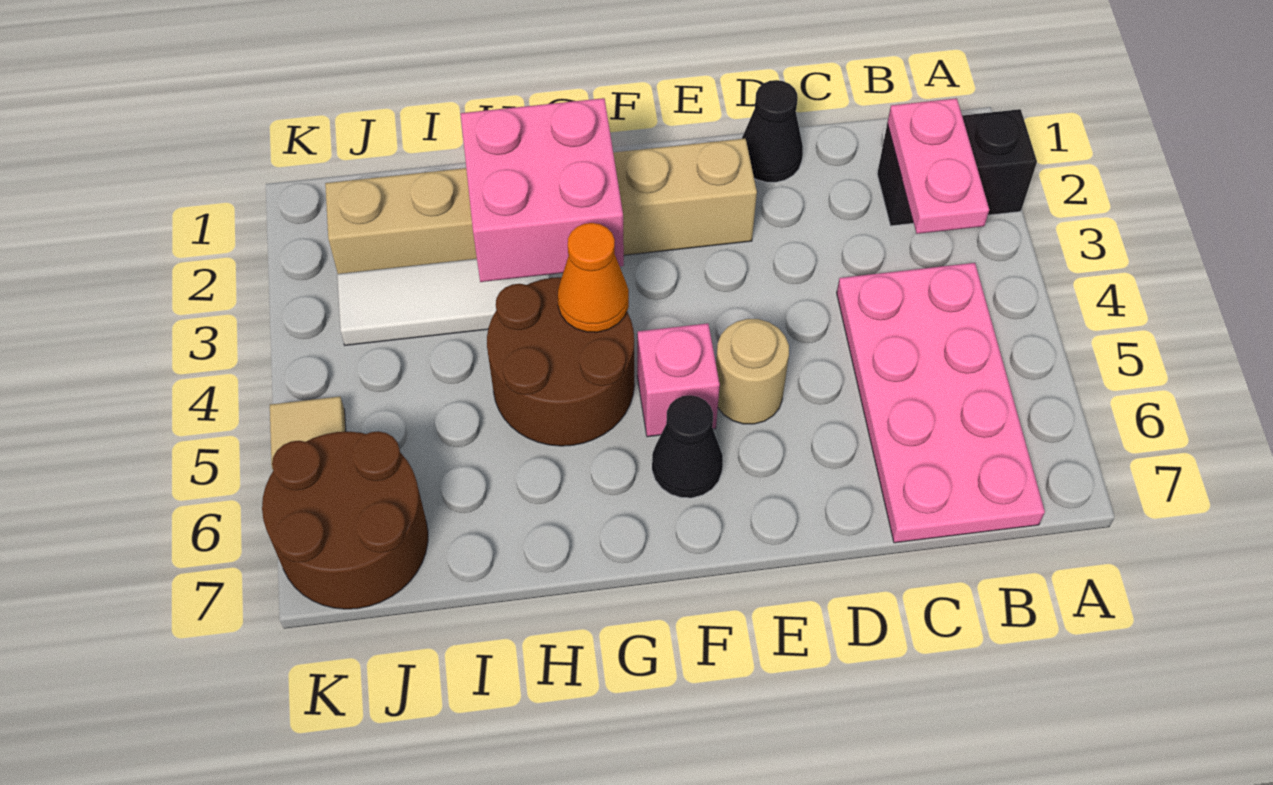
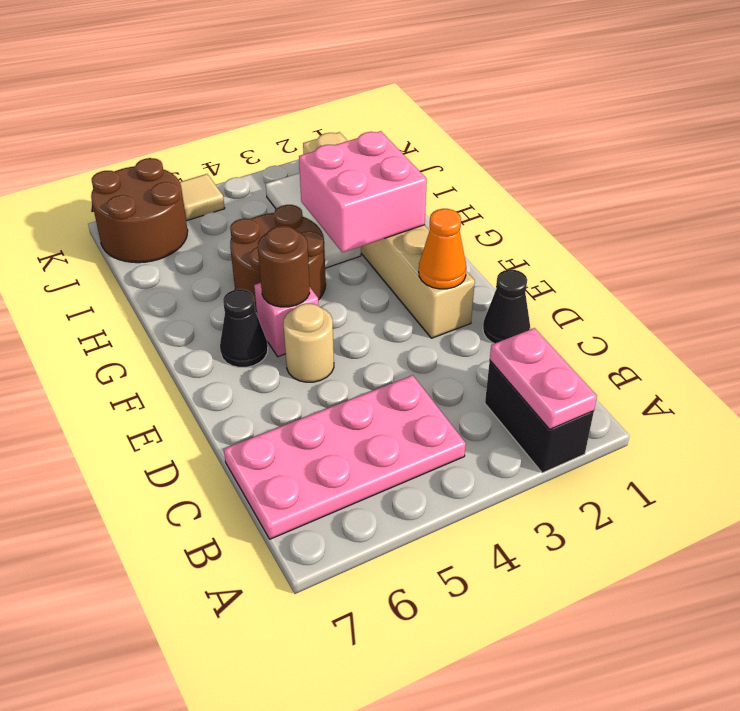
pink plate B2:B3 level 2 -> pink plate A2:B2 level 2
none -> brown round brick F5 level 2
orange cone G4 level 2 -> orange cone E2 level 2

